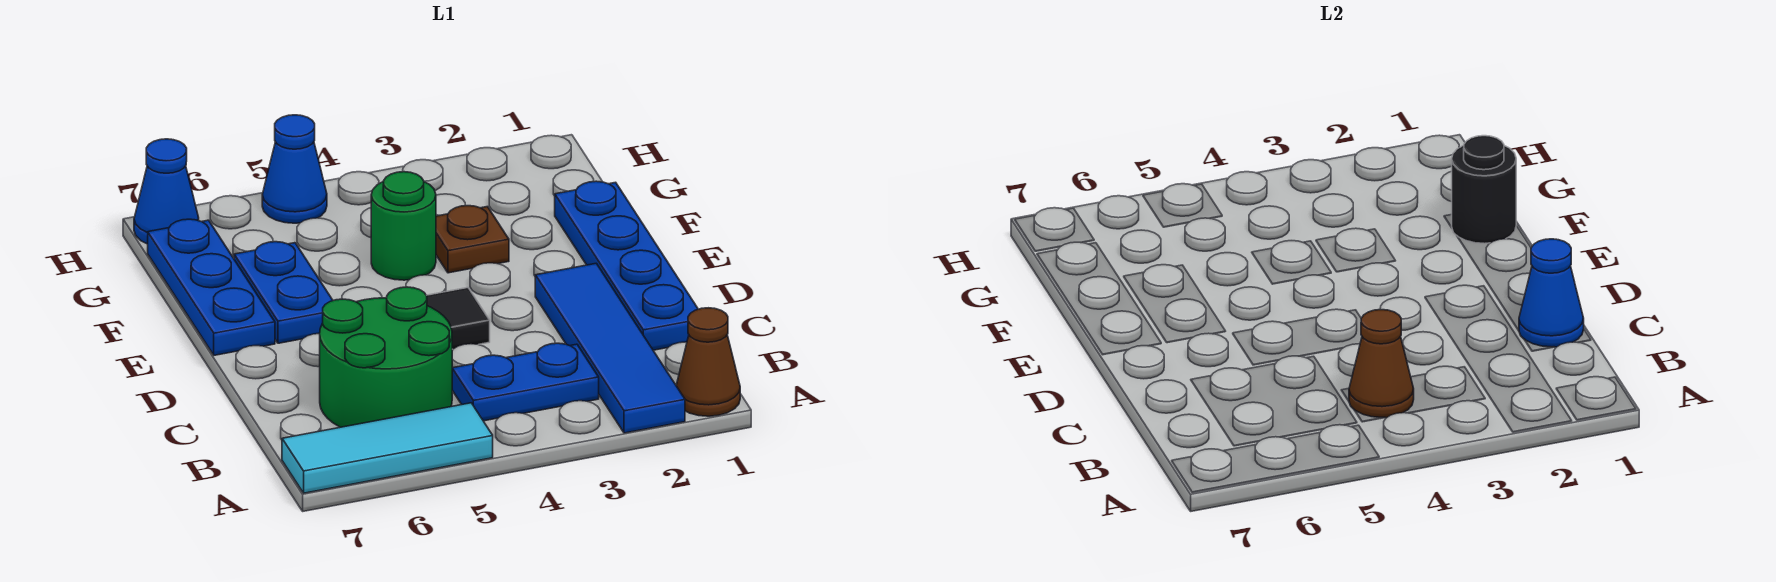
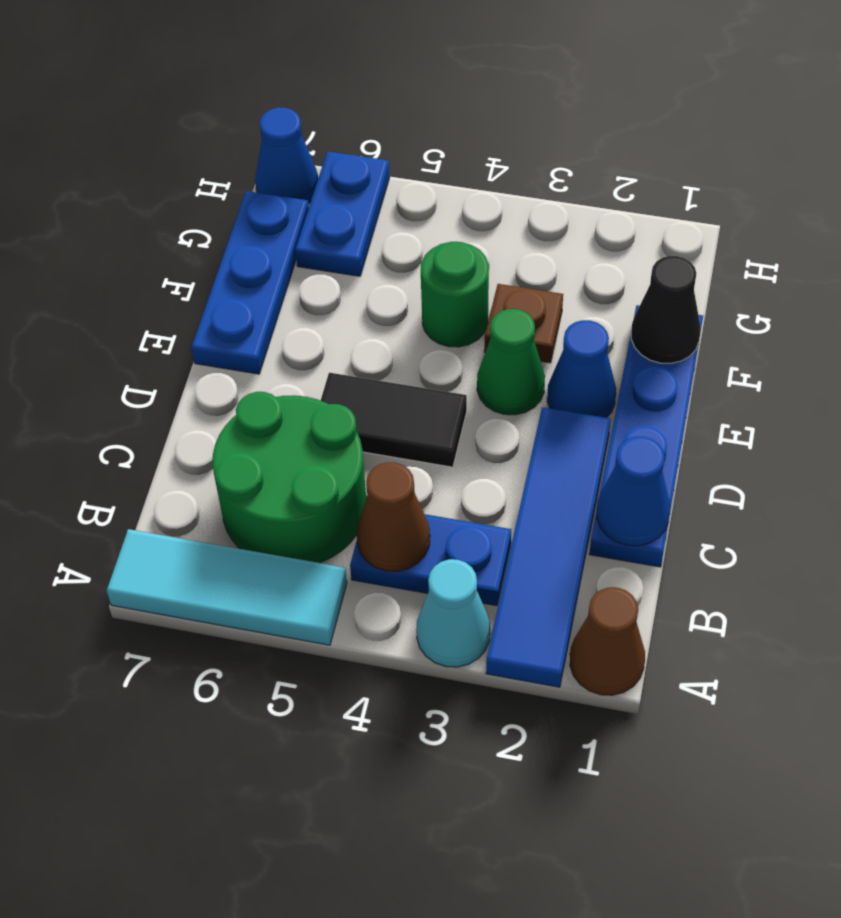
none -> cyan cone A3 level 1
none -> green cone E3 level 1
blue plate E6:F6 level 1 -> blue plate G6:H6 level 1
black round brick F1 level 2 -> black cone F1 level 2
blue cone H5 level 1 -> blue cone E2 level 1

